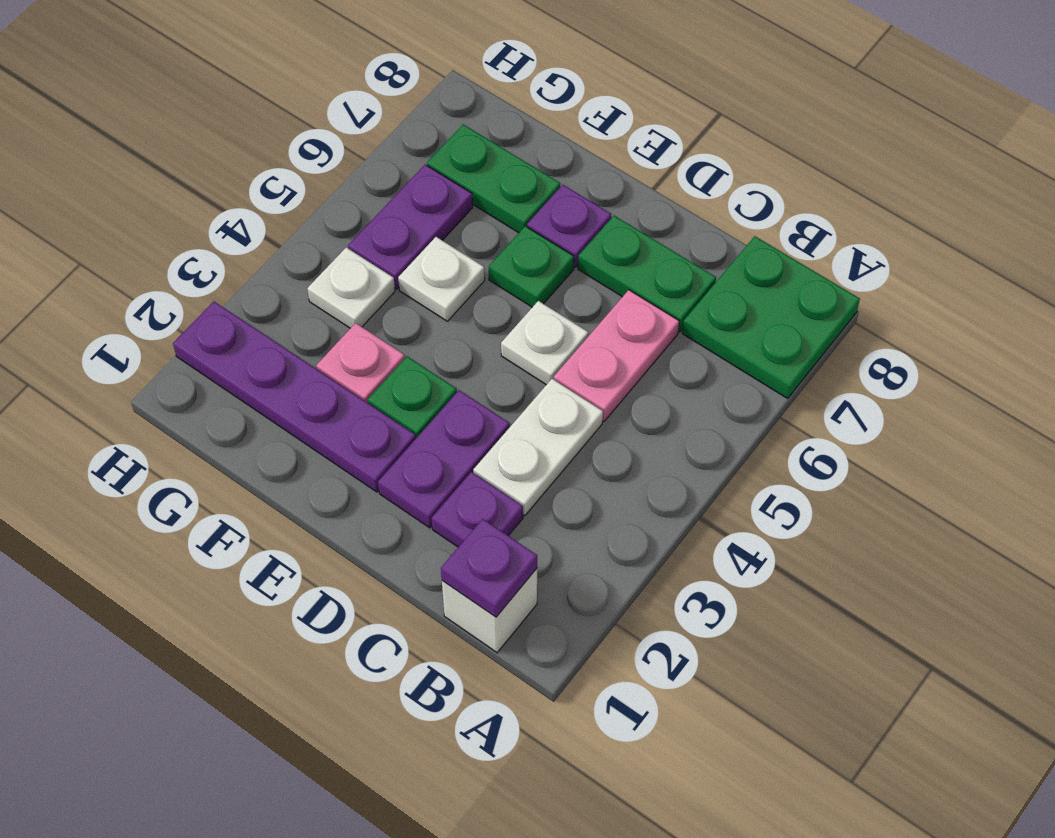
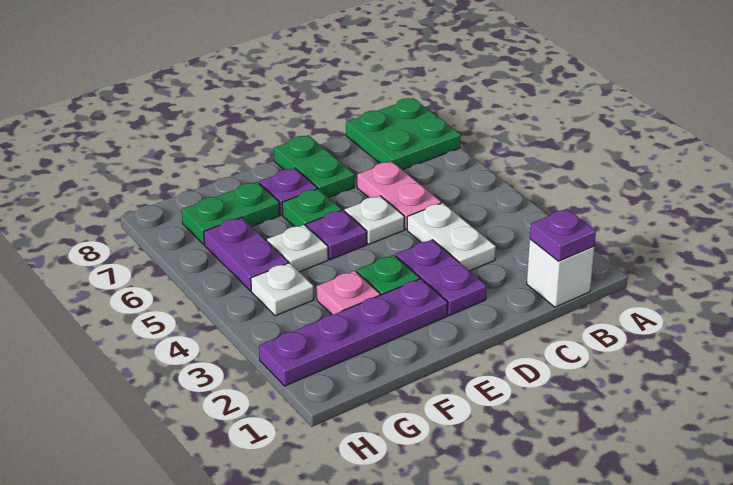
purple plate C2 level 1 -> purple plate E5 level 1
green plate C7:D7 level 1 -> green plate D7:D8 level 1

